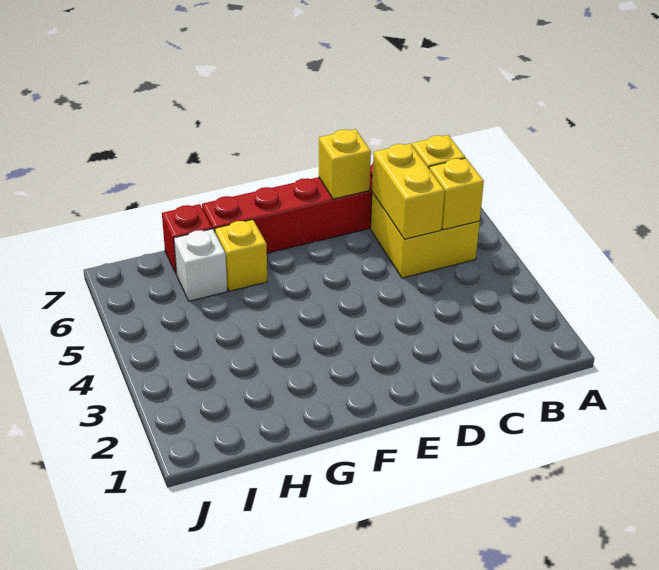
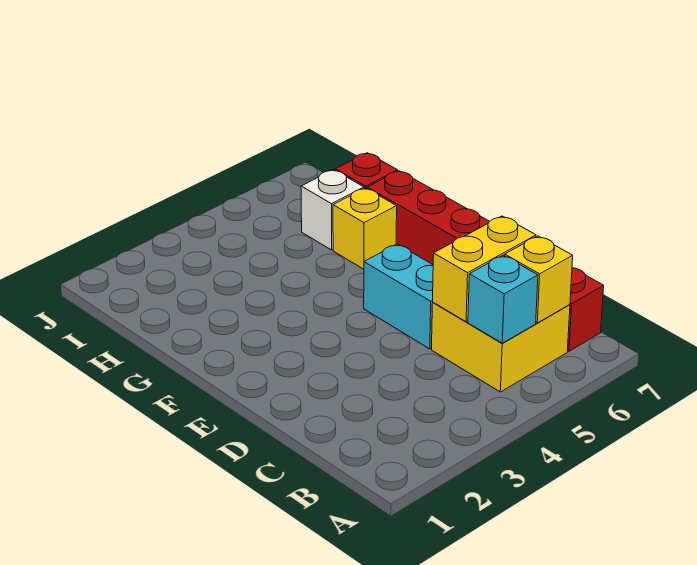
yellow brick B5 level 2 -> cyan brick B5 level 2
none -> cyan brick D5:E5 level 1
yellow brick D7 level 2 -> none

